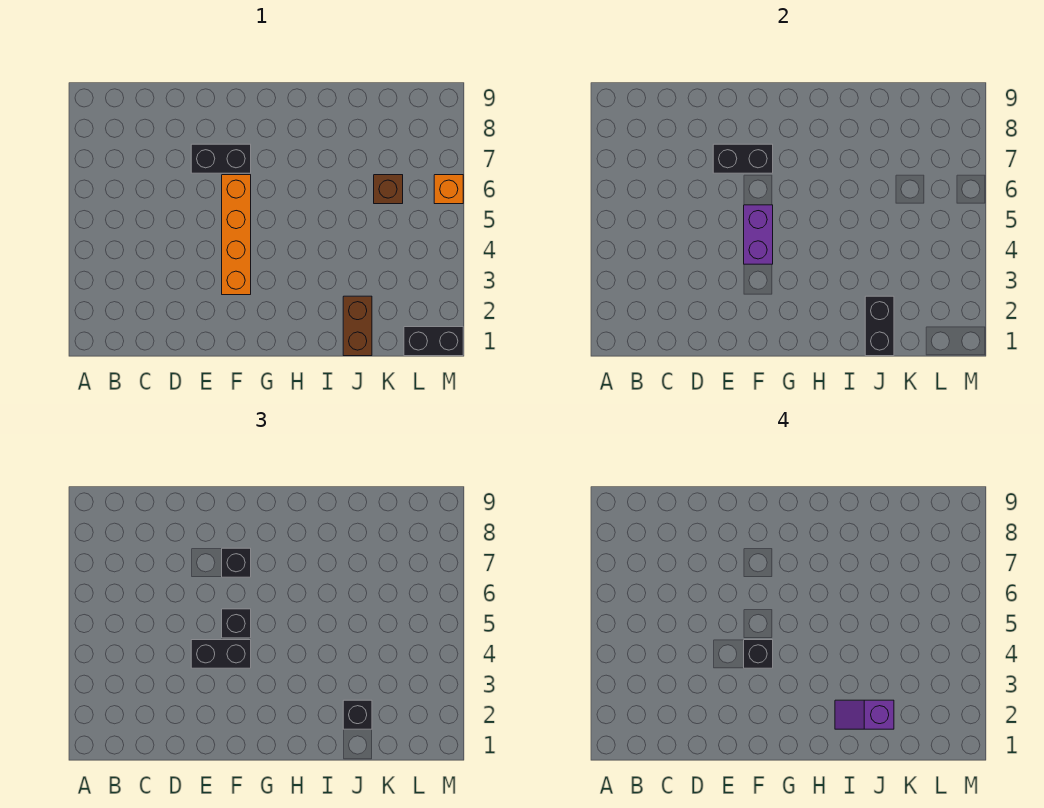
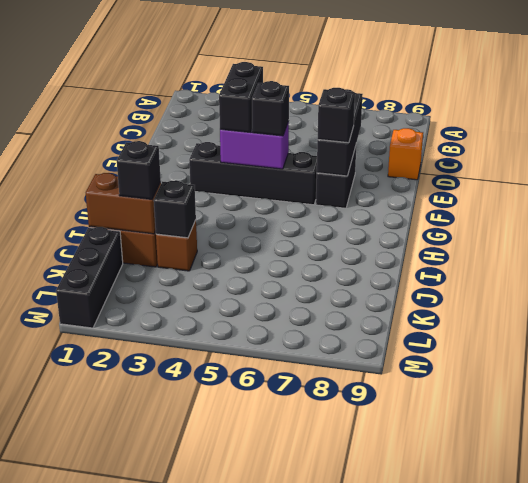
black brick E7:F7 level 2 -> black brick D7:F7 level 2
orange brick F3:F6 level 1 -> black brick F3:F6 level 1
black brick F4 level 4 -> black brick J3 level 2
purple slope I2:J2 level 4 top J -> none
black brick J1:J2 level 2 -> brown brick J1:J2 level 2
brown brick K6 level 1 -> brown brick J3 level 1
black brick L1:M1 level 1 -> black brick K1:M1 level 1
orange brick M6 level 1 -> orange brick D9 level 1

